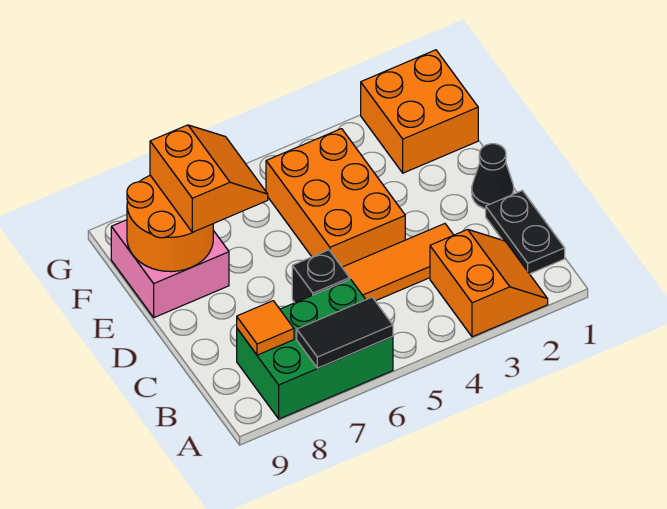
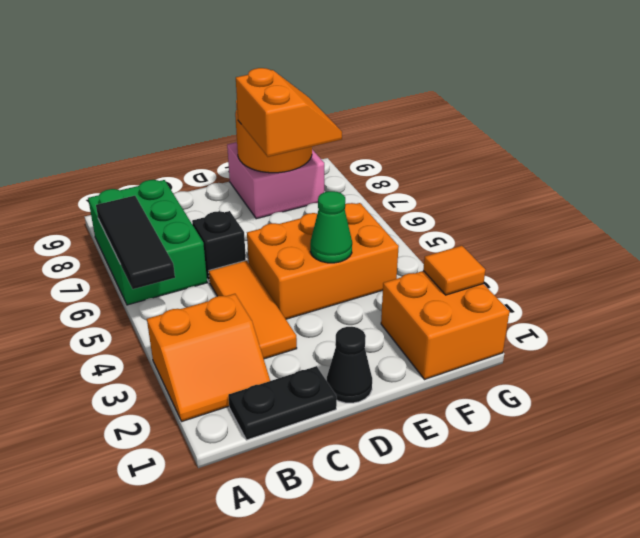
black tile A6:A7 level 2 -> black tile A5:A7 level 2
orange tile B8 level 2 -> orange tile G2 level 2
none -> green cone E4 level 2
orange slope E7:F8 level 3 top 8 -> orange slope E7:F8 level 3 top E

